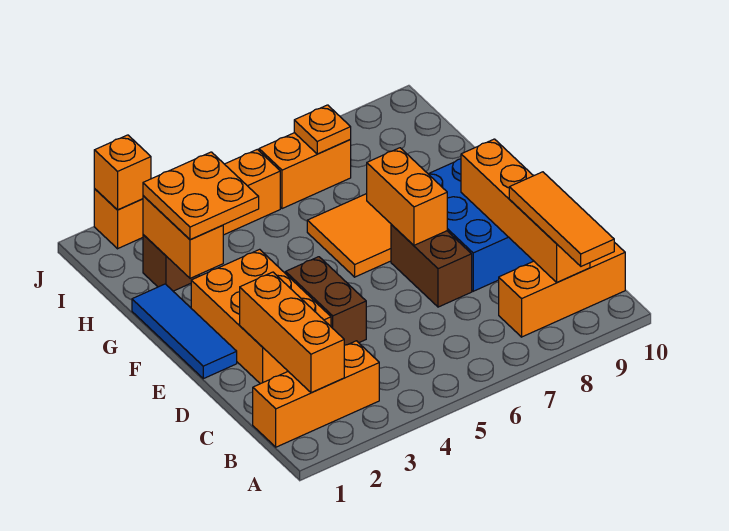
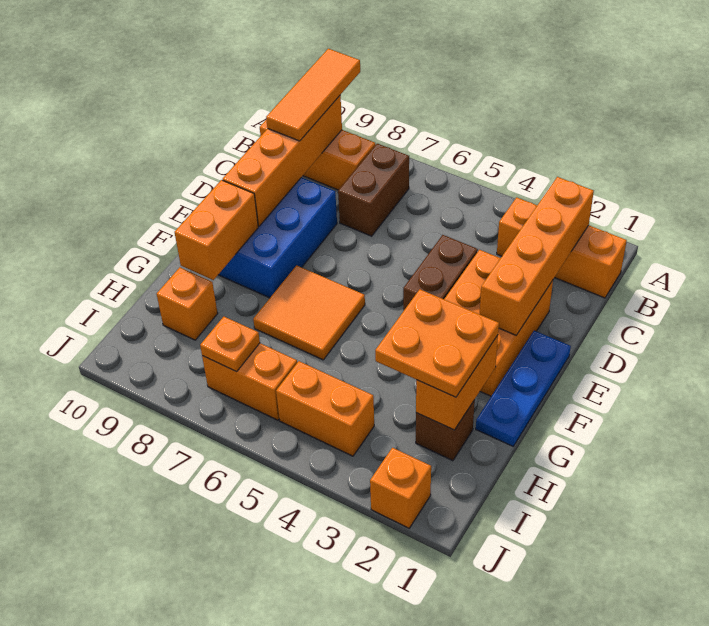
orange brick B2:D2 level 2 -> orange brick B2:E2 level 2
brown brick D7:E7 level 1 -> brown brick B7:C7 level 1
blue tile E1:G1 level 1 -> blue plate E1:G1 level 1
orange brick E7:F7 level 2 -> orange brick F9:G9 level 2
orange brick J2 level 2 -> orange brick H9 level 1

